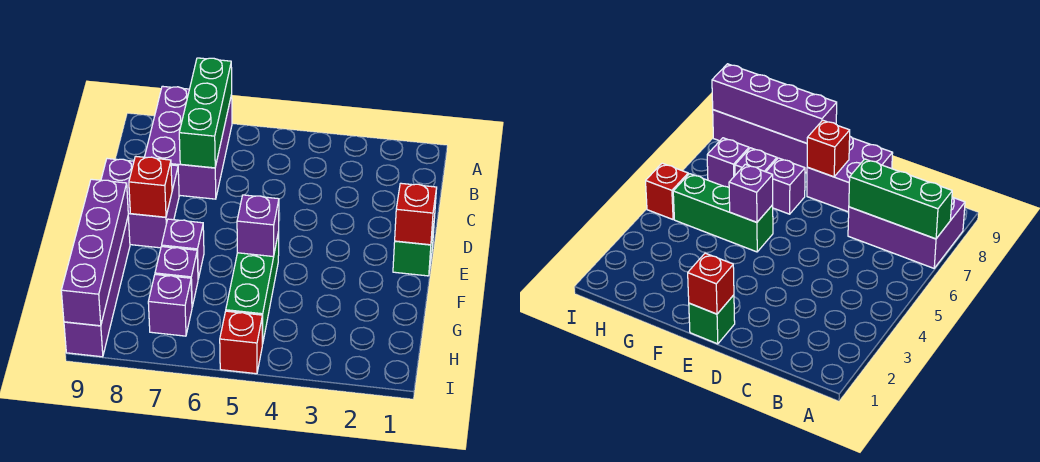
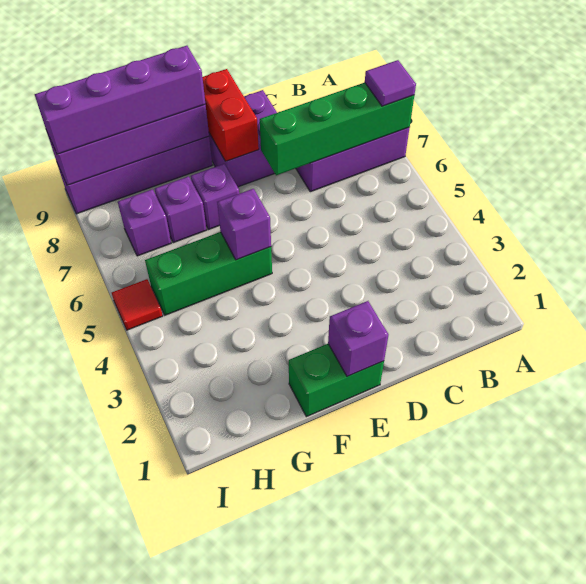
green brick A7:C7 level 2 -> green brick A7:D7 level 2
none -> purple tile A7 level 3
green brick E1 level 1 -> green brick E1:F1 level 1
red brick E1 level 2 -> purple brick E1 level 2
red brick E8 level 2 -> red brick E8:E9 level 2
none -> purple brick F9:I9 level 3
red brick I5 level 1 -> red tile I5 level 1

